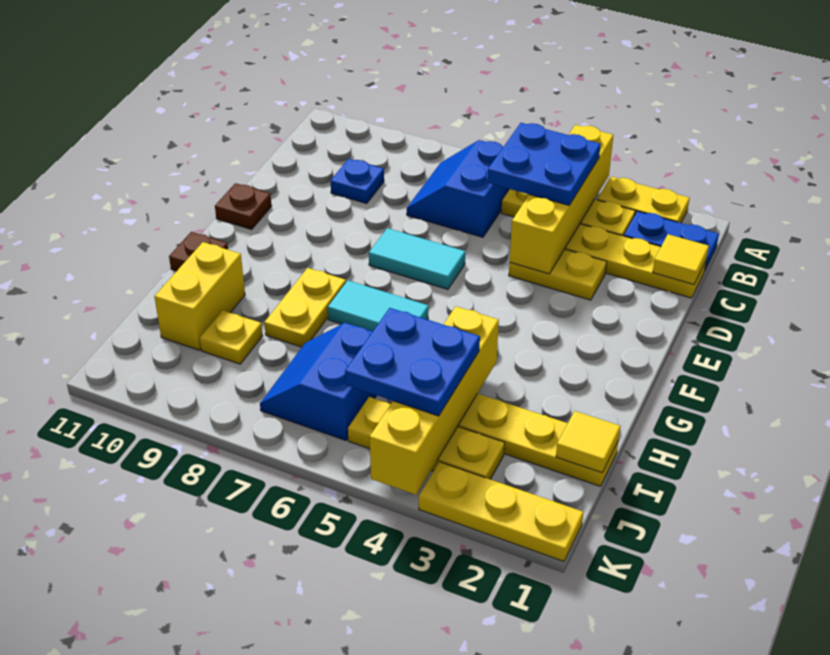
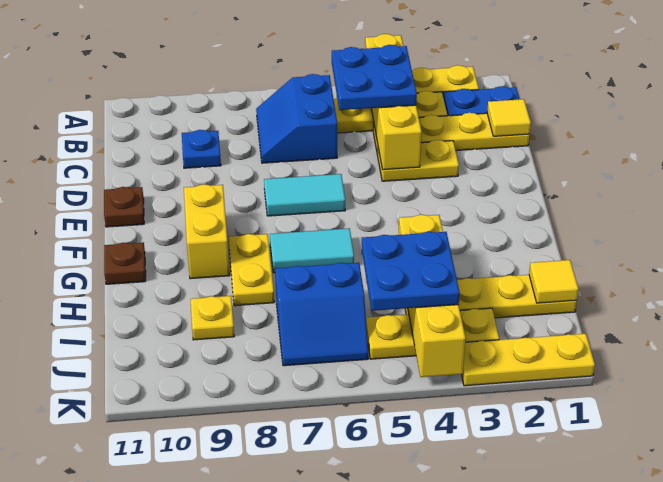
yellow brick H10:I10 level 1 -> yellow brick F9:G9 level 1
blue slope I6:J7 level 1 top 6 -> blue slope I6:J7 level 1 top I

